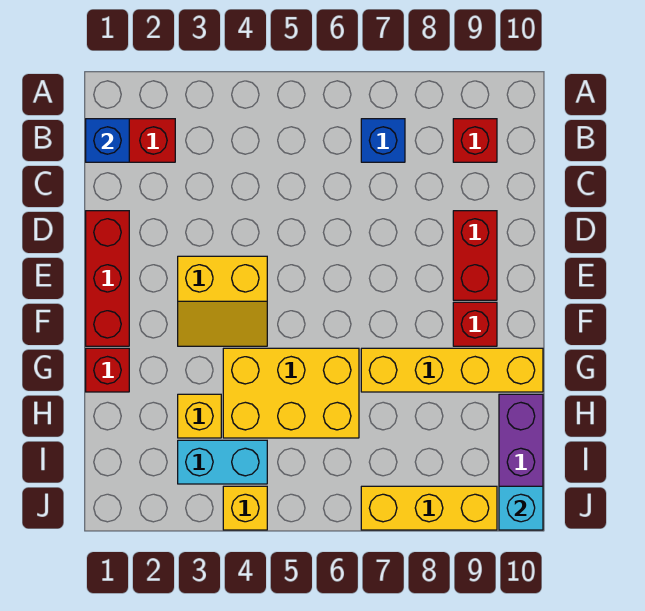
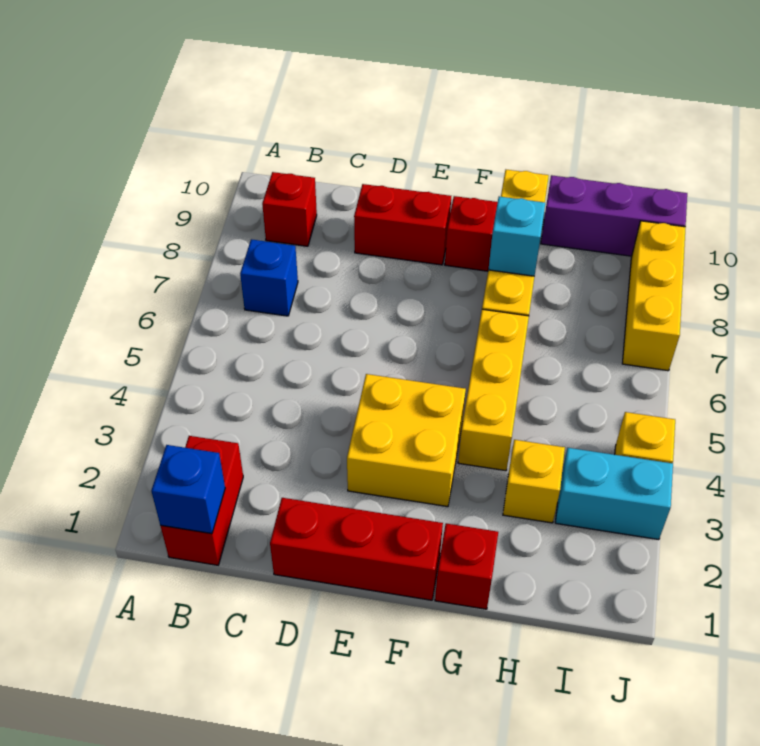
yellow slope E3:F4 level 1 top E -> yellow brick E3:F4 level 1
yellow brick G4:H6 level 1 -> yellow brick G4:G6 level 1
cyan brick I3:I4 level 1 -> cyan brick I3:J3 level 1
cyan brick J10 level 2 -> cyan brick G8 level 2

